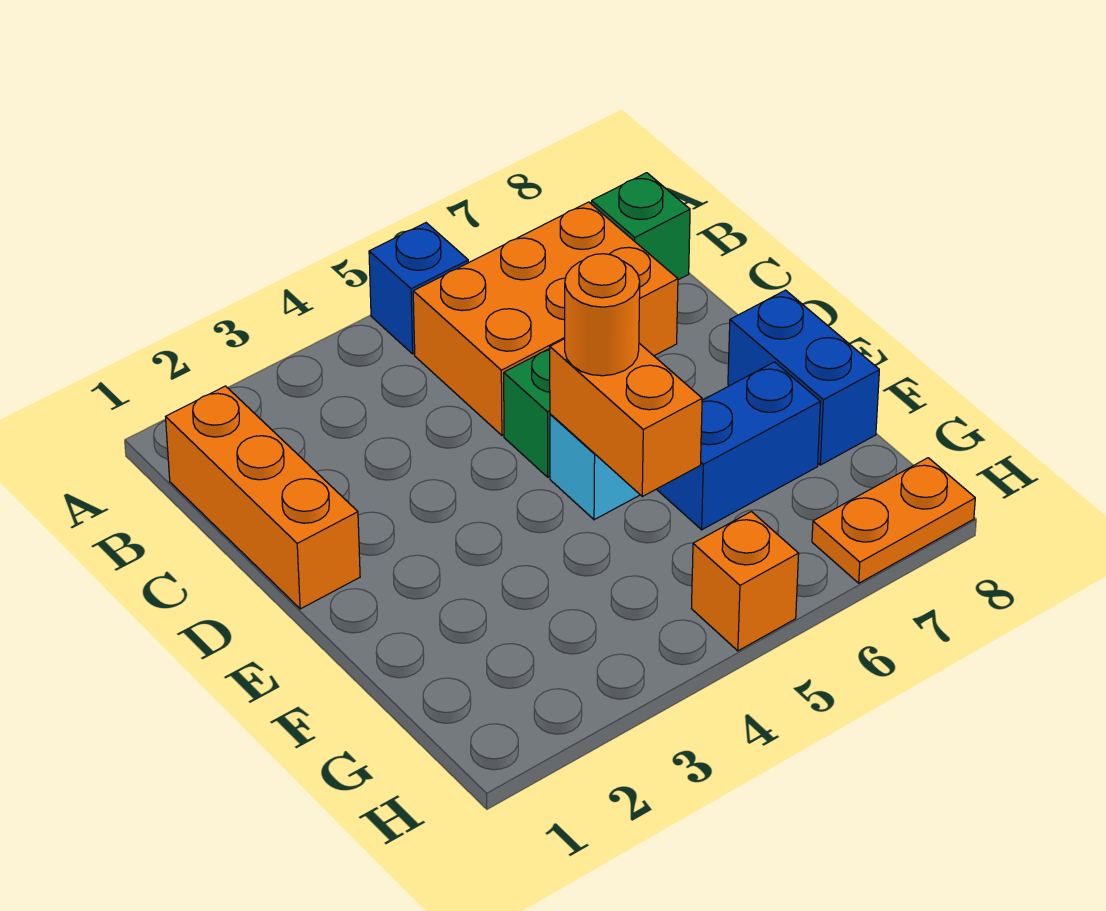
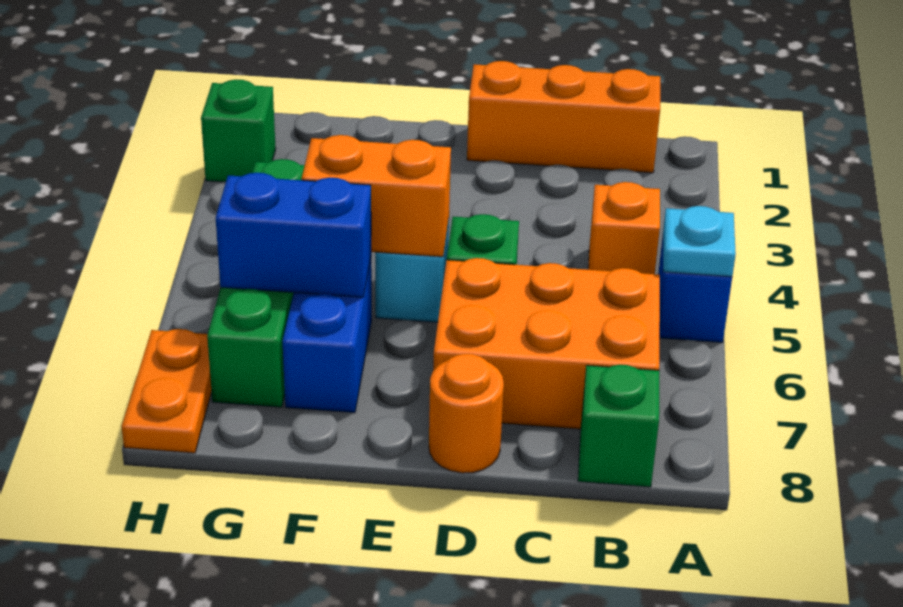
none -> cyan plate A5 level 2
orange brick B5:C7 level 1 -> orange brick B6:D7 level 1
orange round brick E5 level 3 -> orange round brick D8 level 1
blue brick E8:F8 level 1 -> blue brick F6:G6 level 2
none -> green brick G4:G7 level 1
none -> green brick H2 level 1
orange brick H5 level 1 -> orange brick B4 level 1

